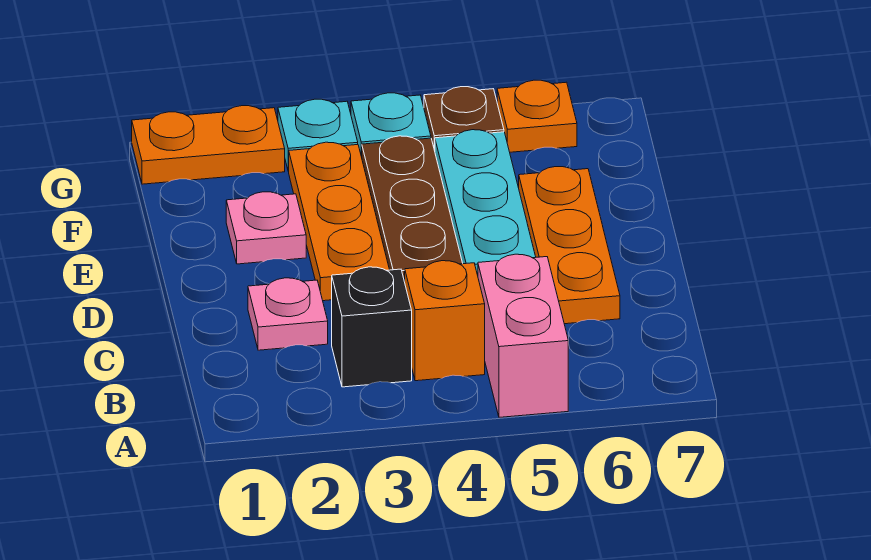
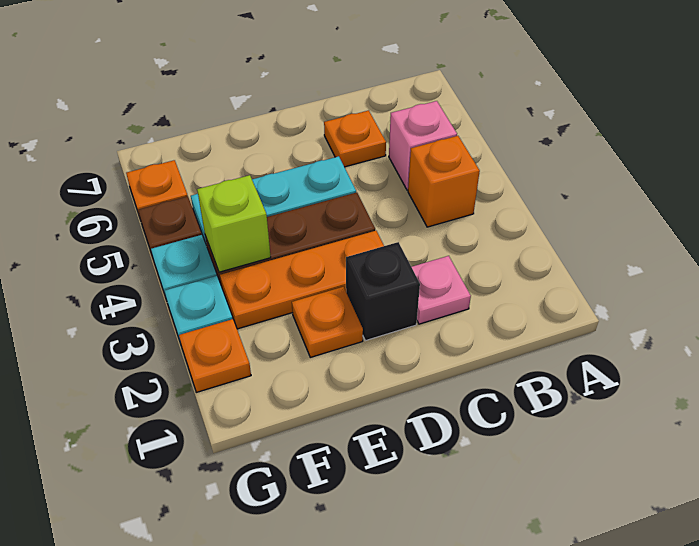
pink brick A5:B5 level 1 -> pink brick B5 level 1
black brick B3 level 1 -> black brick D2 level 1
orange plate C6:E6 level 1 -> orange plate C6 level 1
pink plate E2 level 1 -> orange plate E2 level 1
none -> lime brick F4 level 2
orange plate G1:G2 level 1 -> orange plate G2 level 1

